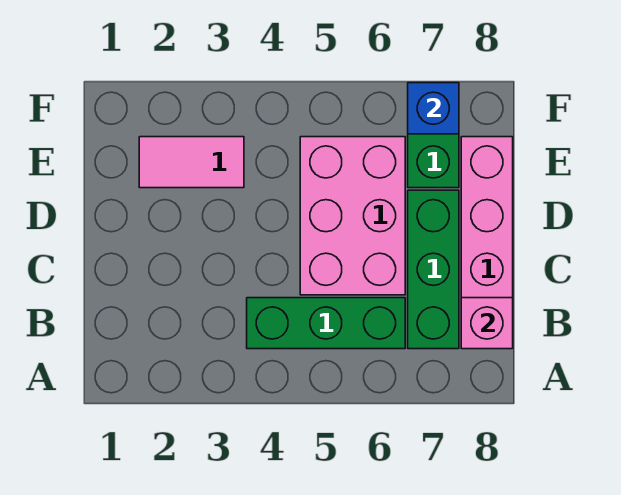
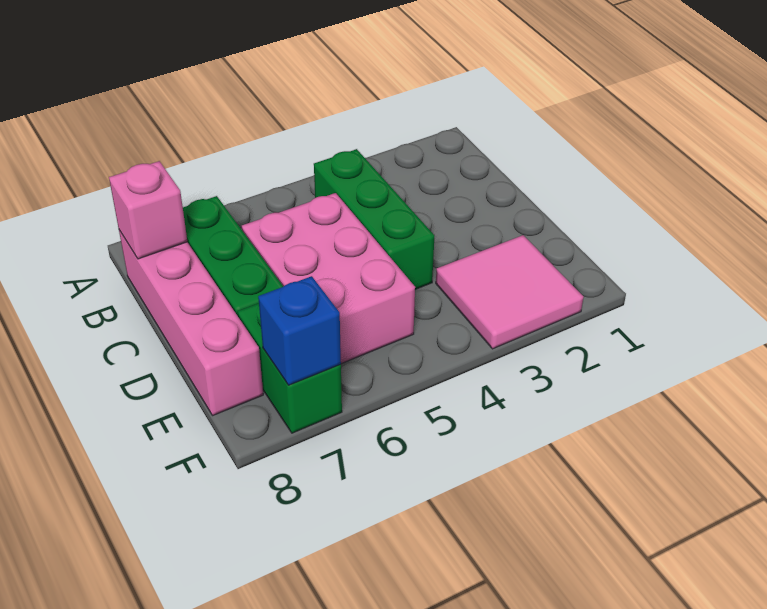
green brick B4:B6 level 1 -> green brick B4:D4 level 1
pink tile E2:E3 level 1 -> pink tile E2:F3 level 1

